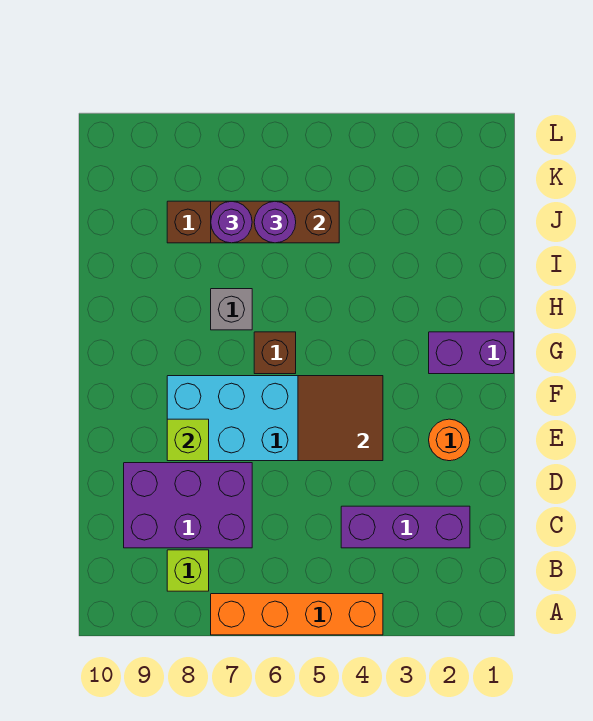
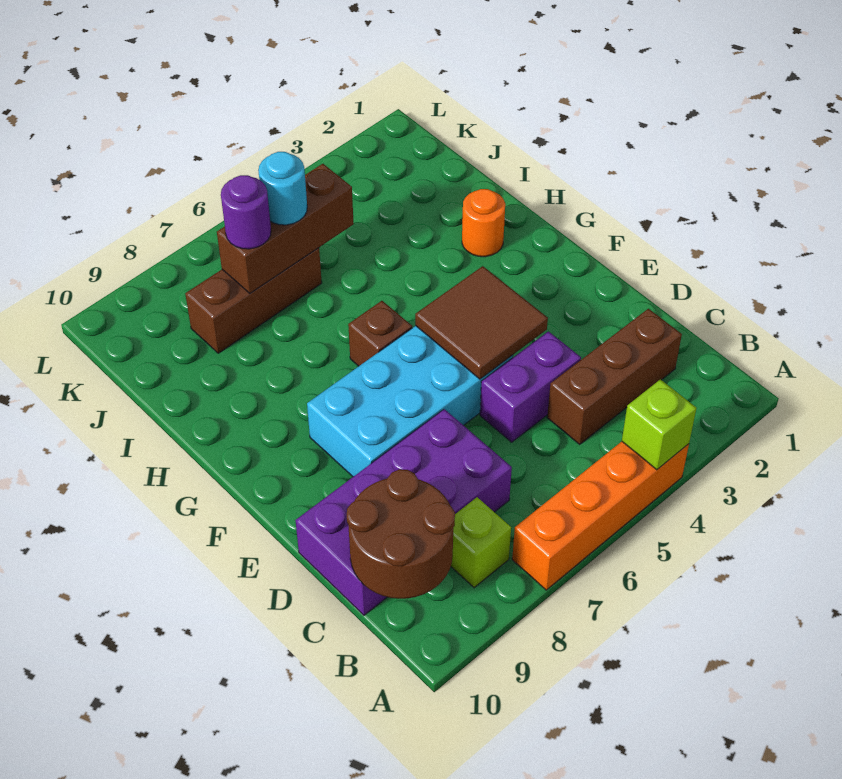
none -> brown round brick B9:C10 level 2
purple brick C2:C4 level 1 -> brown brick C2:C4 level 1
purple brick C7:D9 level 1 -> purple brick C7:D10 level 1
orange round brick E2 level 1 -> orange round brick H2 level 1
lime brick E8 level 2 -> lime brick A4 level 2
purple brick G1:G2 level 1 -> purple brick D4:D5 level 1
grey brick H7 level 1 -> none
purple round brick J6 level 3 -> cyan round brick J6 level 3

